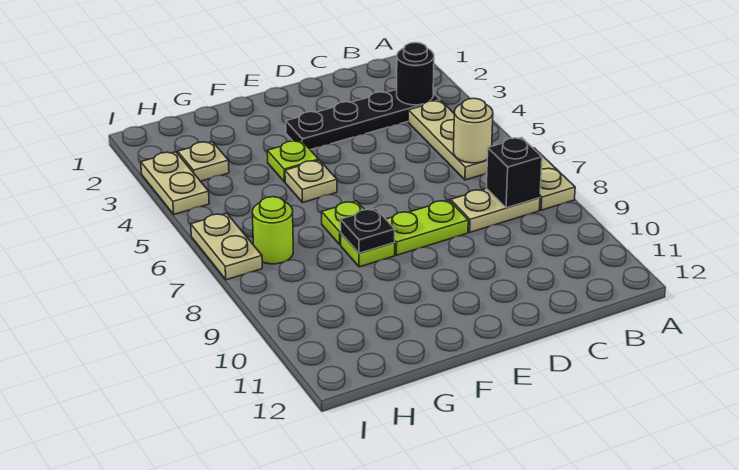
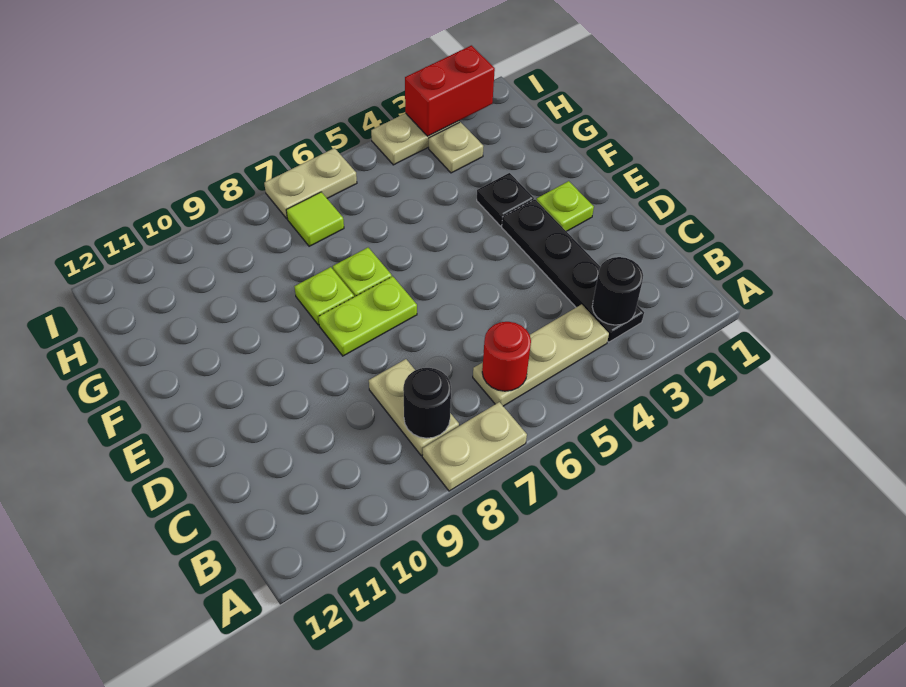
tan round brick B6 level 2 -> red round brick B6 level 2
black brick B8 level 2 -> black round brick B8 level 2
lime plate D8:E8 level 1 -> lime plate E7:E8 level 1
lime plate F4 level 1 -> lime plate E2 level 1
tan plate F5 level 1 -> none
black plate F8 level 2 -> black plate F3 level 1
lime round brick H7 level 1 -> lime tile H7 level 1
none -> red brick I2:I3 level 2

